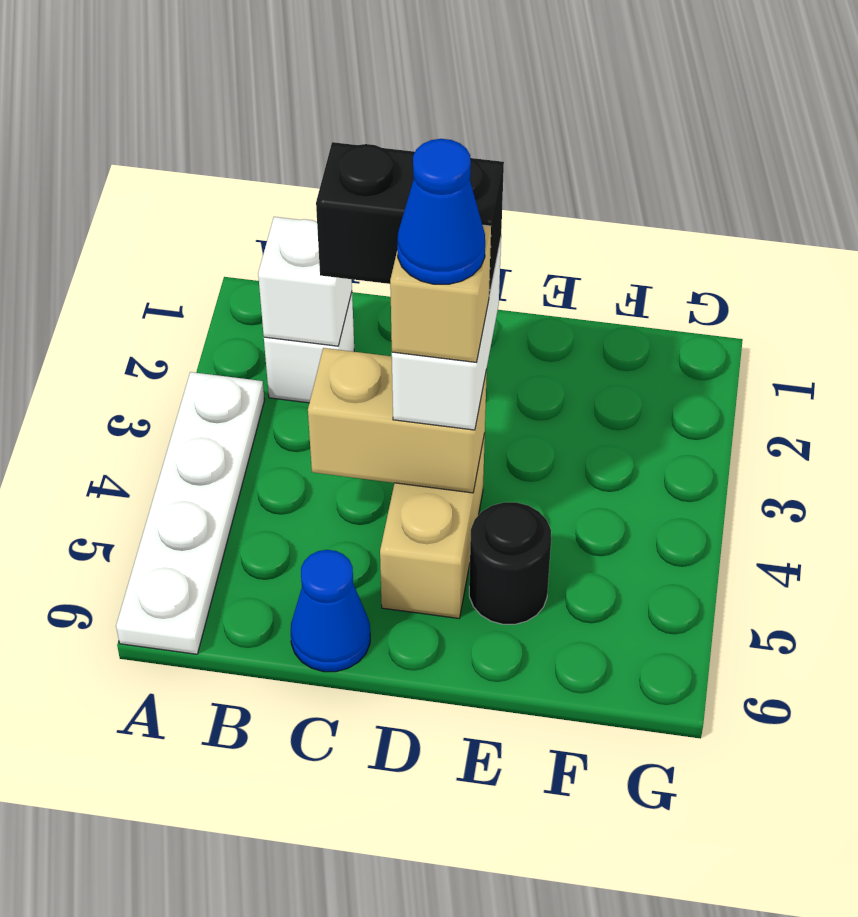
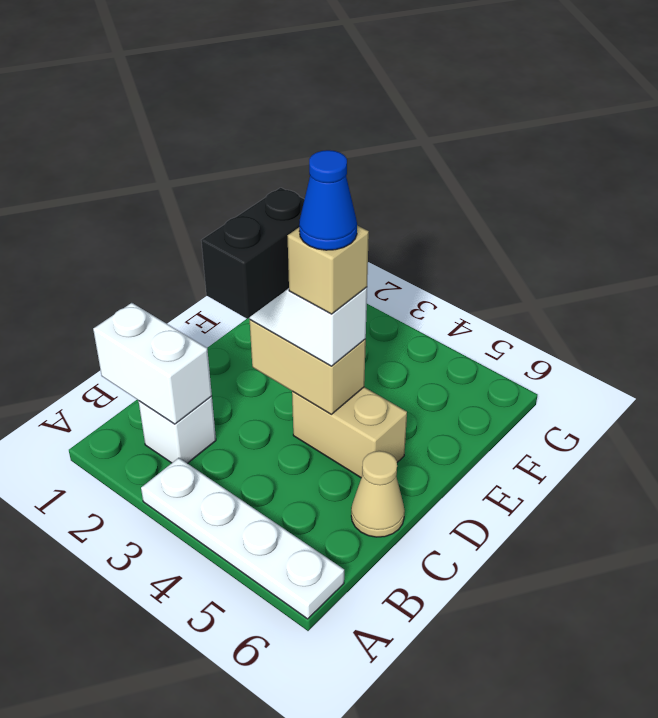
white brick B2 level 2 -> white brick B1:B2 level 2
tan brick C4:D4 level 2 -> tan brick D3:D4 level 2
blue cone C6 level 1 -> tan cone C6 level 1
black round brick E5 level 1 -> none

